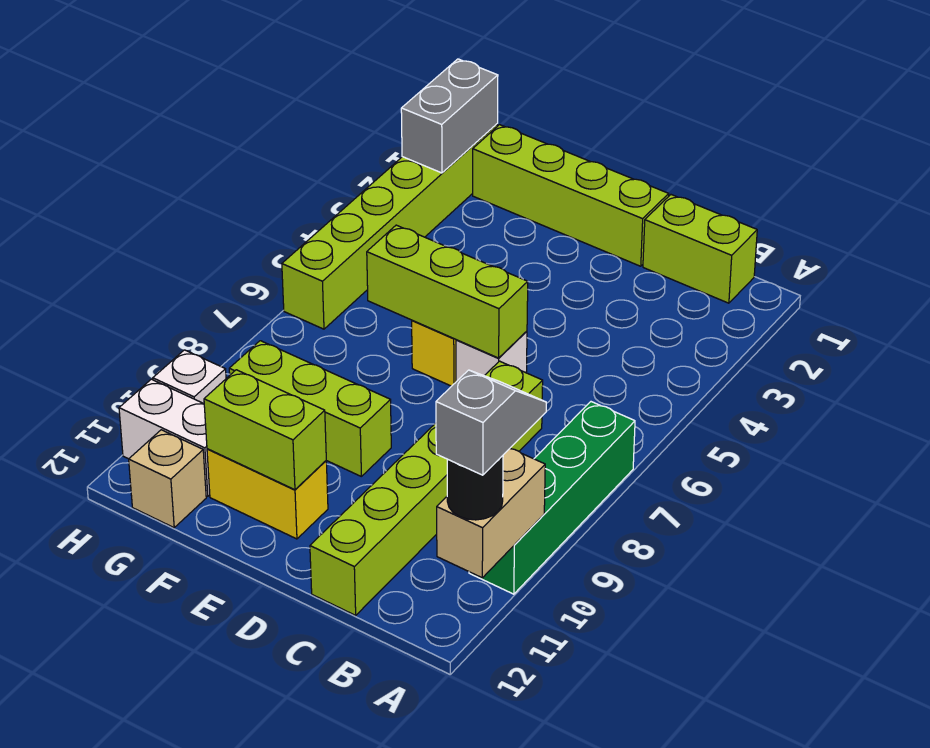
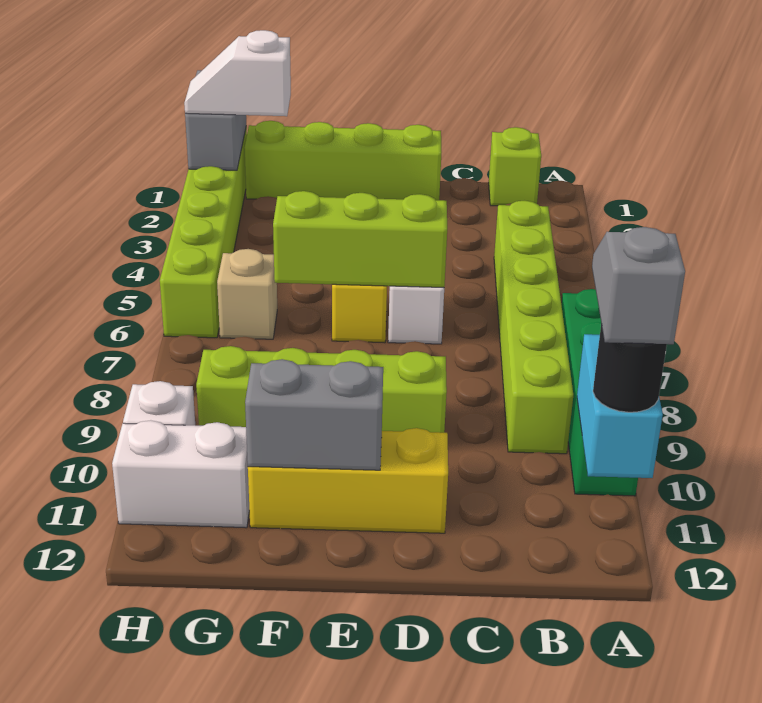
tan brick A10:A11 level 2 -> cyan brick A10:A11 level 2
lime brick B1:C1 level 1 -> lime brick B1 level 1
lime brick C7:C12 level 1 -> lime brick B4:B9 level 1
lime brick E9:G9 level 1 -> lime brick D9:G9 level 1
yellow brick E11:F11 level 1 -> yellow brick D11:F11 level 1
lime brick E11:F11 level 2 -> grey brick E11:F11 level 2
none -> white slope G2:H2 level 3 top G
tan brick G12 level 1 -> tan brick G6 level 1

